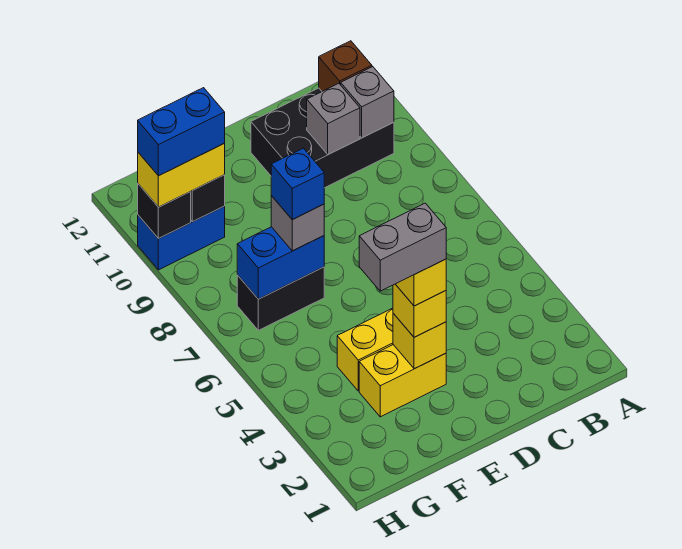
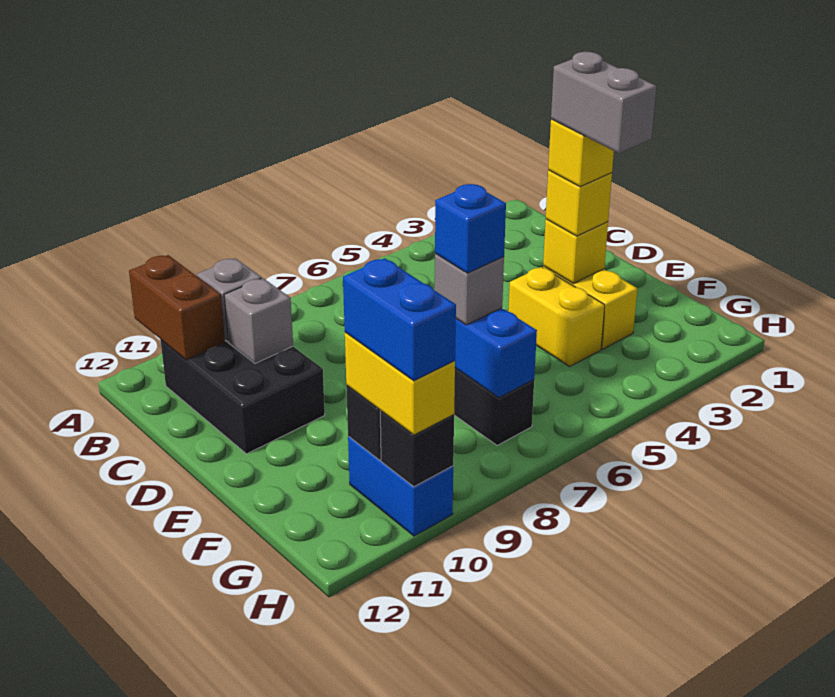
brown brick B11 level 2 -> brown brick A11:B11 level 2

